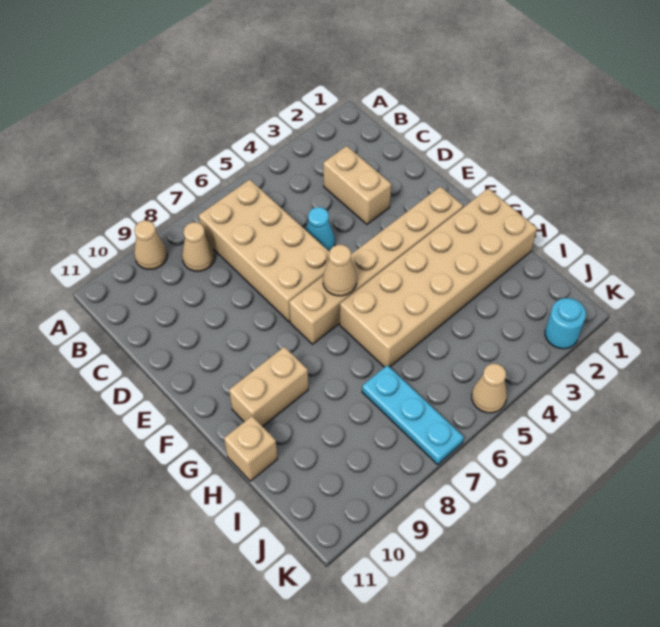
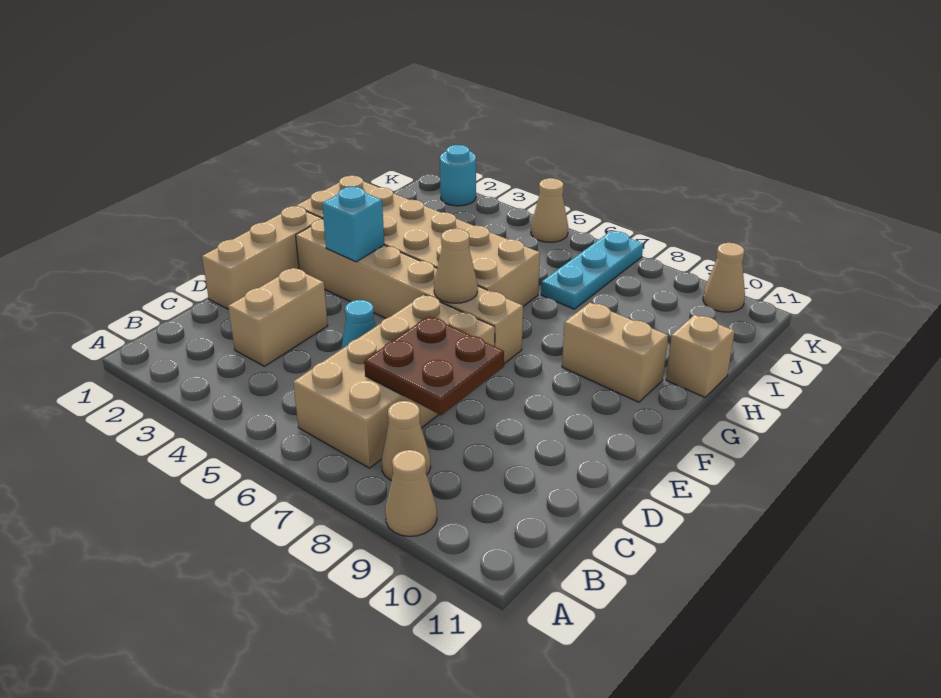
none -> brown plate C7:D8 level 2
none -> tan brick D1:F1 level 1
none -> cyan brick F3 level 2
none -> tan cone K10 level 1

